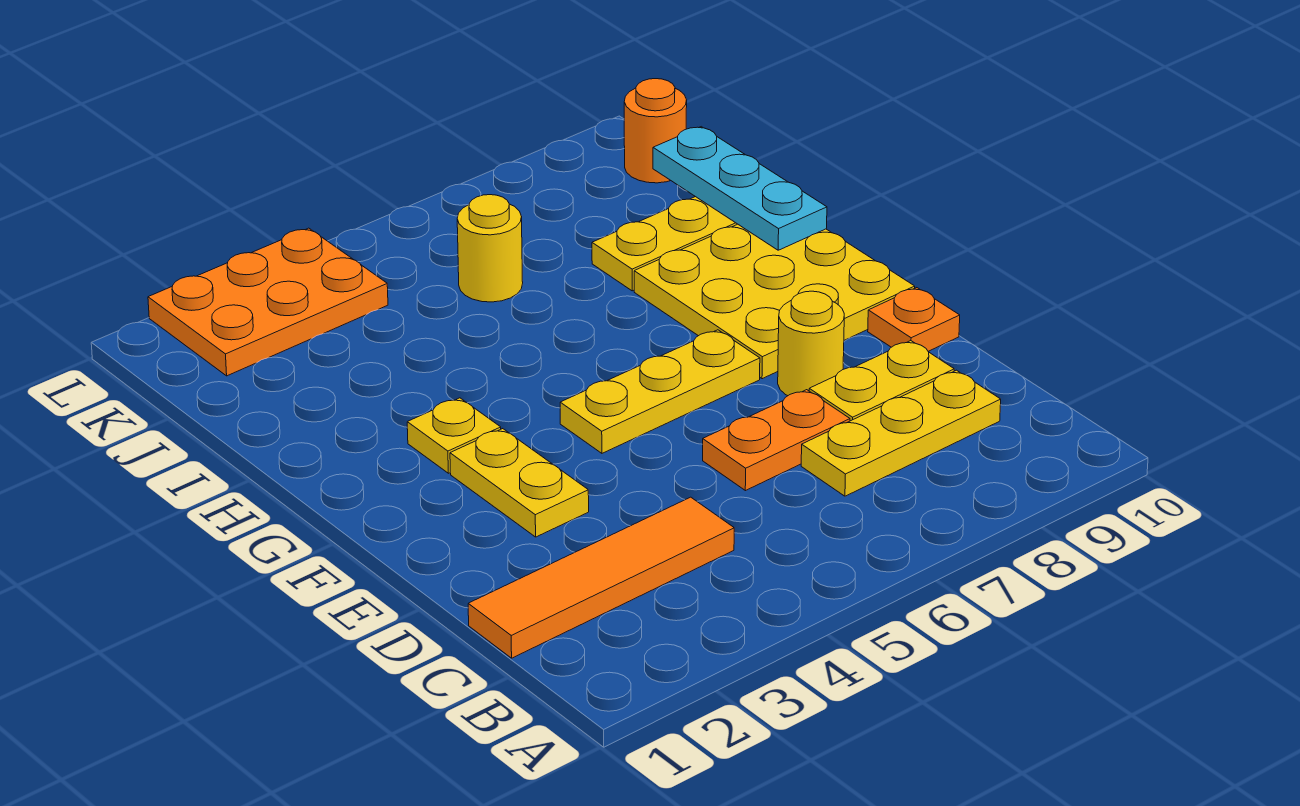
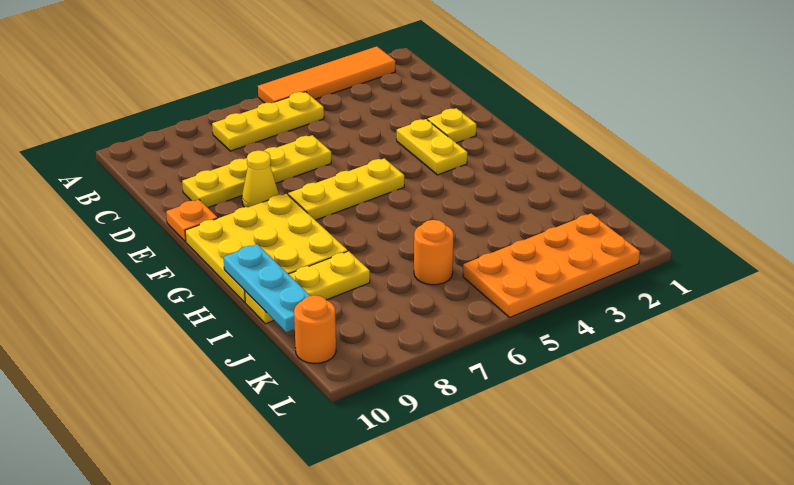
orange tile C1:C4 level 1 -> orange tile A2:A5 level 1
yellow plate C7:C9 level 1 -> yellow plate B5:B7 level 1
orange plate D6:D7 level 1 -> yellow plate D6:D7 level 1
yellow round brick E8 level 1 -> yellow cone E8 level 1
yellow plate G3 level 1 -> yellow plate E2 level 1
yellow round brick J6 level 1 -> orange round brick J6 level 1
orange plate K2:L4 level 1 -> orange plate K2:L5 level 1

